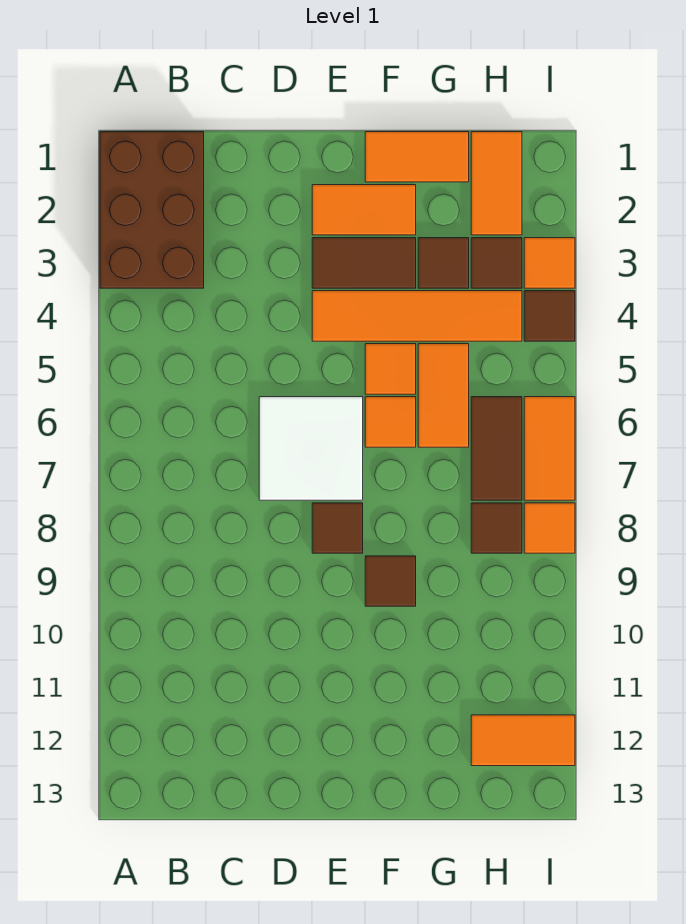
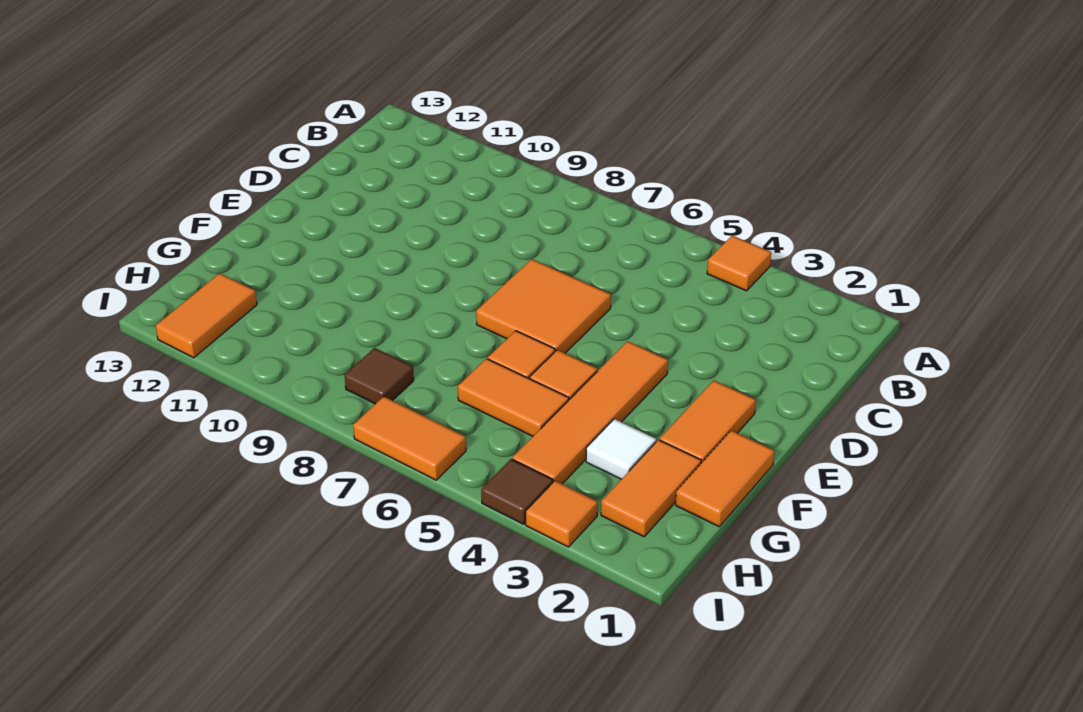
brown brick A1:B3 level 1 -> none
white tile D6:E7 level 1 -> orange tile D6:E7 level 1
brown tile E3:F3 level 1 -> none
brown tile E8 level 1 -> none
brown tile F9 level 1 -> none
brown tile G3 level 1 -> white tile G3 level 1
orange tile H1:H2 level 1 -> orange tile G2:H2 level 1
brown tile H3 level 1 -> none
brown tile H6:H7 level 1 -> none
orange tile I8 level 1 -> orange tile A4 level 1

